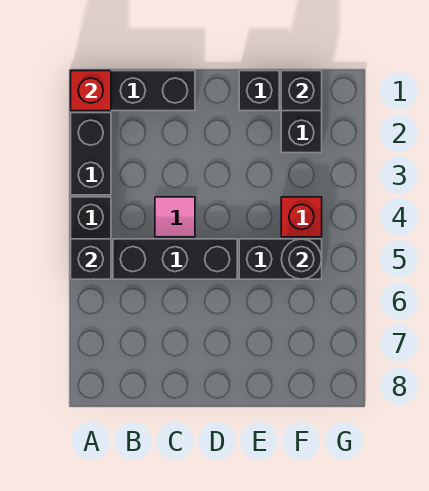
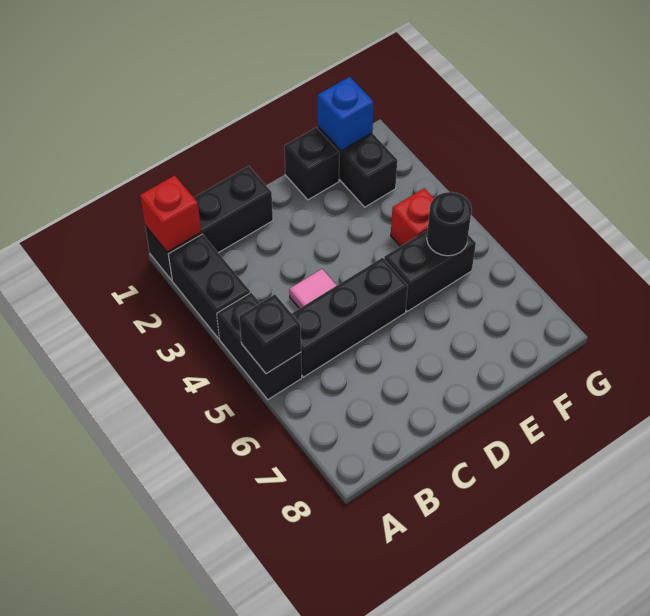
black brick F1 level 2 -> blue brick F1 level 2

